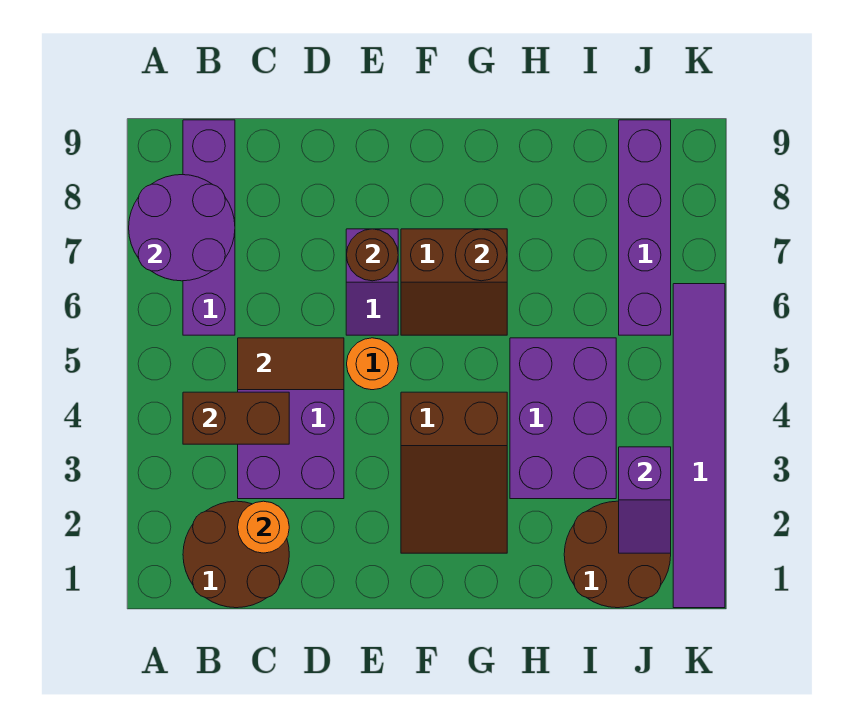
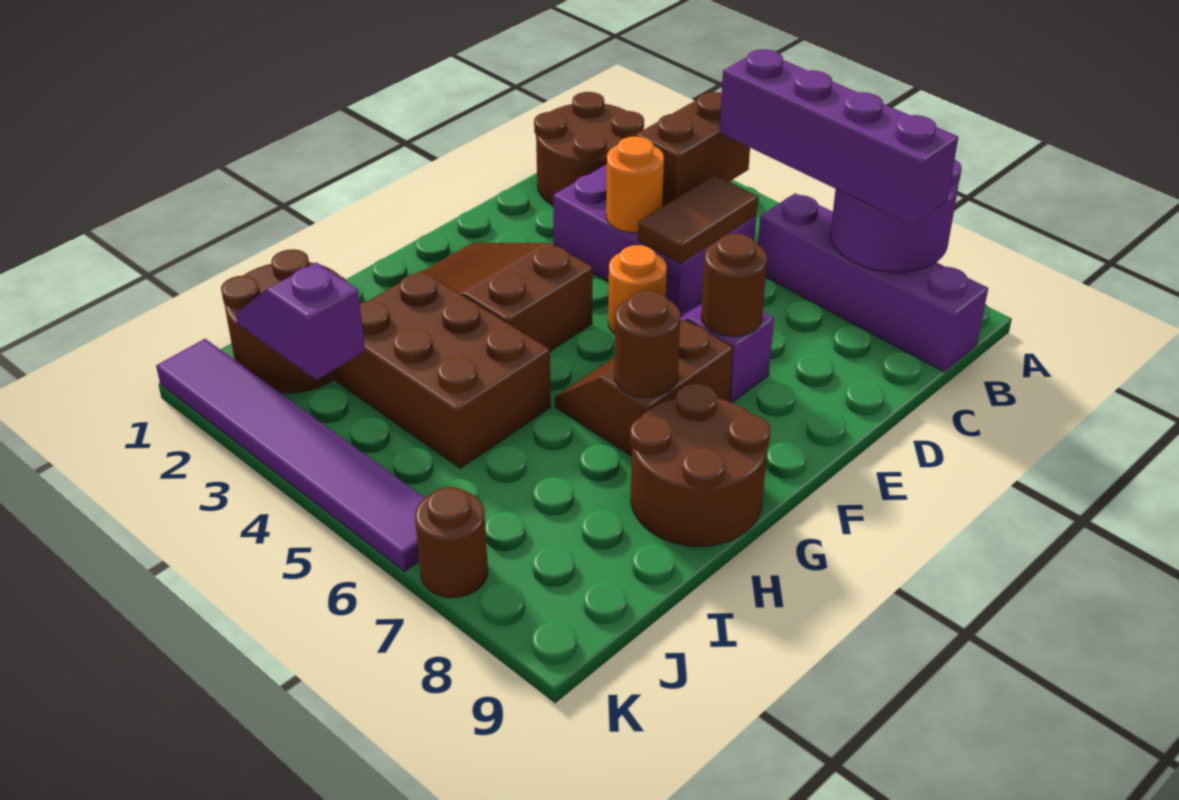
orange round brick C2 level 2 -> orange round brick D4 level 2
none -> brown round brick G8:H9 level 1
purple brick H3:I5 level 1 -> brown brick H3:I5 level 1
purple brick J6:J9 level 1 -> purple brick B5:B8 level 3
none -> brown round brick K7 level 1

